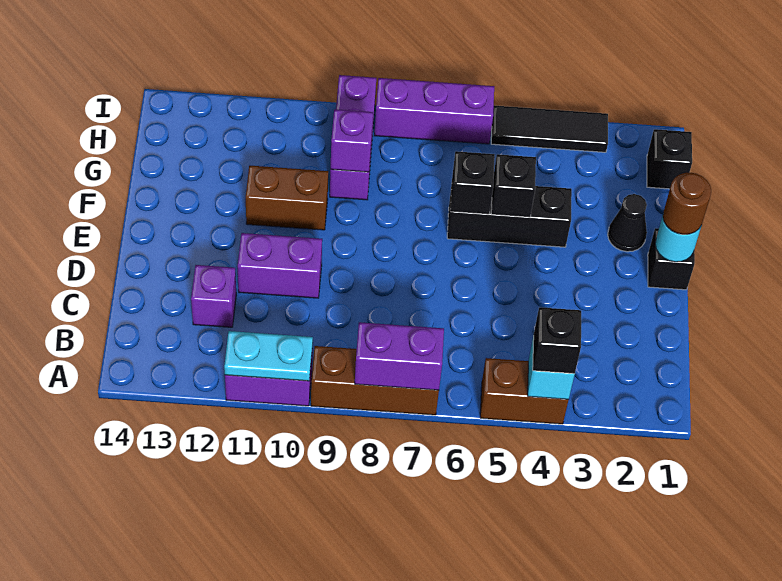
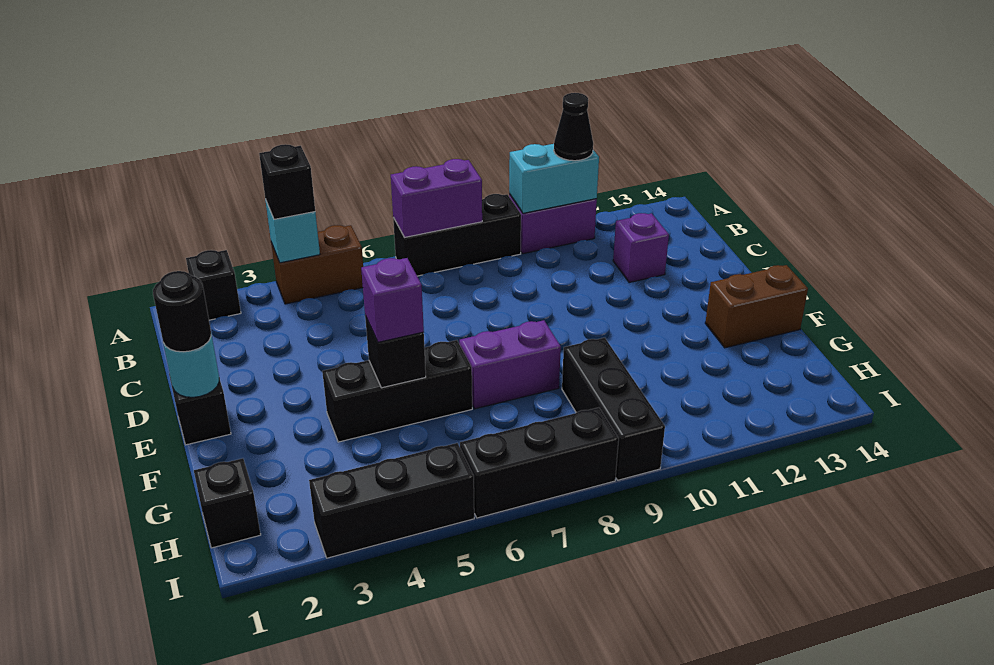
brown brick A7:A9 level 1 -> black brick A7:A9 level 1
cyan plate A10:A11 level 2 -> cyan brick A10:A11 level 2
purple brick D10:D11 level 1 -> purple brick F7:F8 level 1
brown round brick E1 level 3 -> black round brick E1 level 3
black cone F2 level 1 -> black cone A11 level 3
black brick F6 level 2 -> black brick A2 level 1
brown brick F10:F11 level 1 -> brown brick F13:F14 level 1
purple brick G9:I9 level 1 -> black brick G9:I9 level 1
purple brick G9 level 2 -> purple brick F5 level 3
black tile I3:I5 level 1 -> black brick I3:I5 level 1
purple brick I6:I8 level 1 -> black brick I6:I8 level 1

